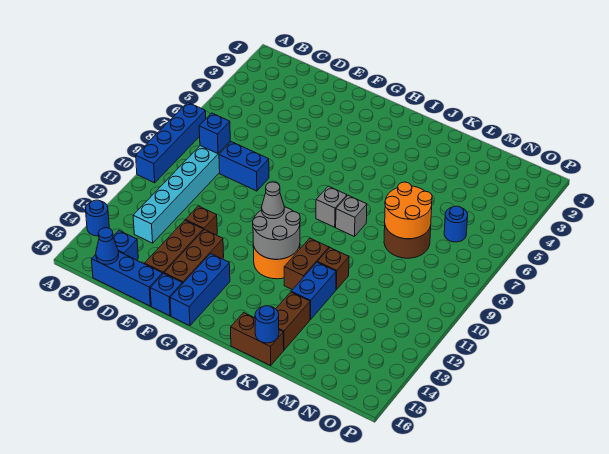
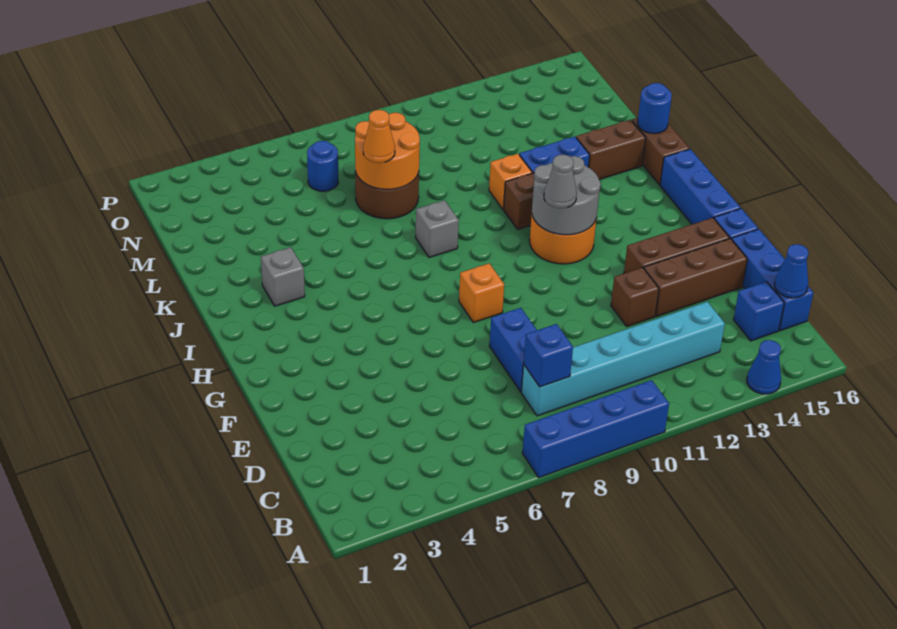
blue round brick A14 level 1 -> blue cone A14 level 1
none -> orange brick G8 level 1
blue brick G14:G16 level 1 -> blue brick G16:I16 level 1
grey brick I8 level 1 -> grey brick J3 level 1
brown brick K11 level 1 -> orange brick K11 level 1
none -> orange cone L7 level 3

